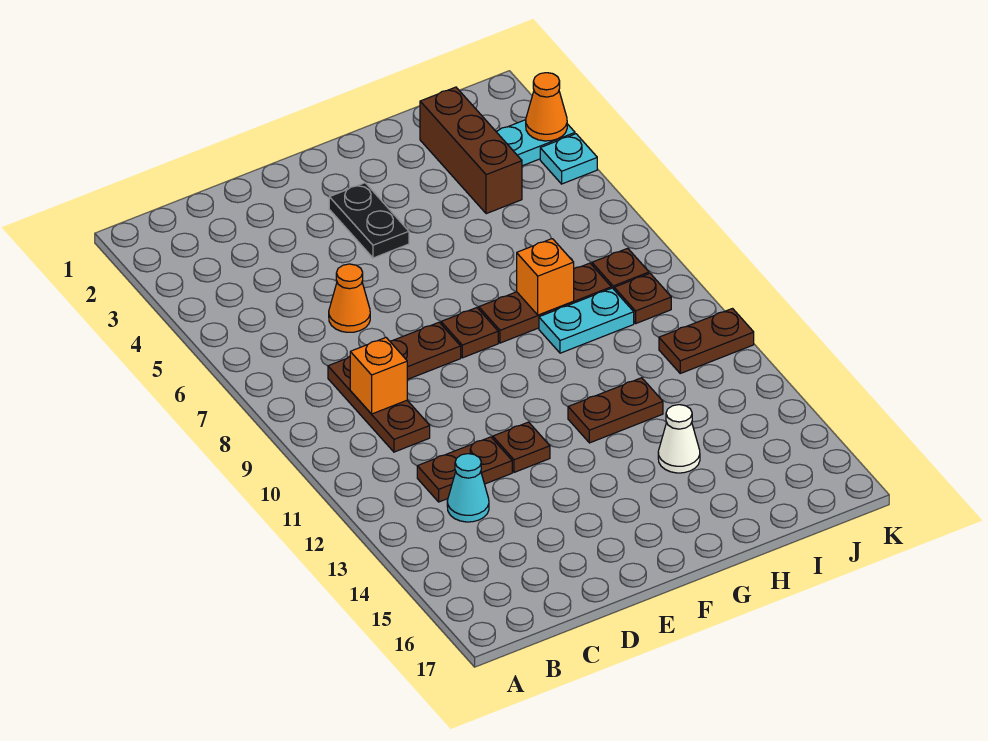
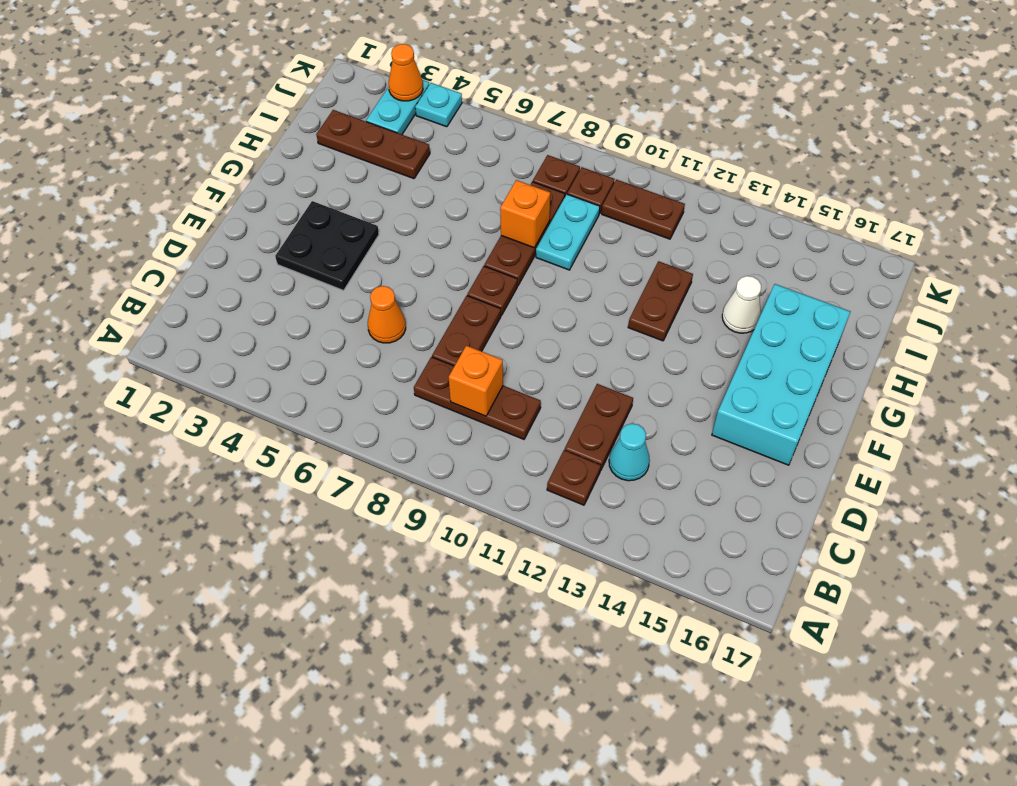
brown plate E12 level 1 -> brown plate B12 level 1
none -> cyan brick E15:H16 level 1
black plate F3:F4 level 1 -> black plate E3:F4 level 1
brown brick I2:I4 level 1 -> brown plate I2:I4 level 1
brown plate J11:K11 level 1 -> brown plate J10:J11 level 1

